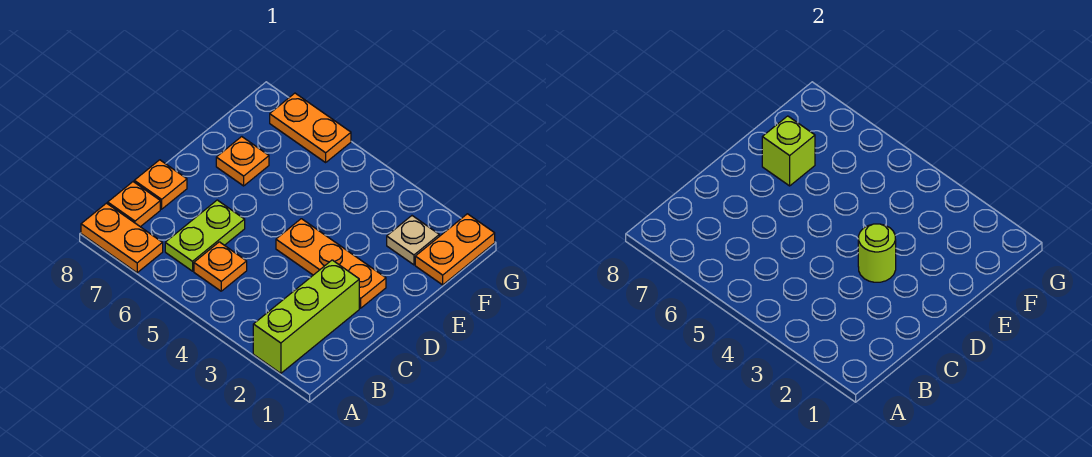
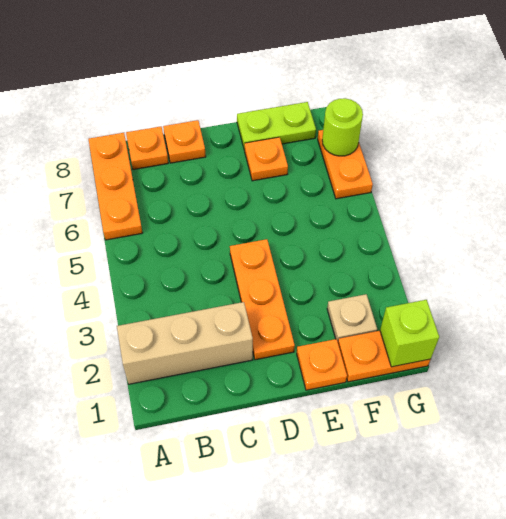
lime brick A2:C2 level 1 -> tan brick A2:C2 level 1
orange plate A7:A8 level 1 -> orange plate A6:A8 level 1
orange plate B5 level 1 -> orange plate E1 level 1
lime plate B6:C6 level 1 -> lime plate E8:F8 level 1
lime round brick D3 level 2 -> lime round brick G7 level 2
lime brick E7 level 2 -> lime brick G1 level 2

